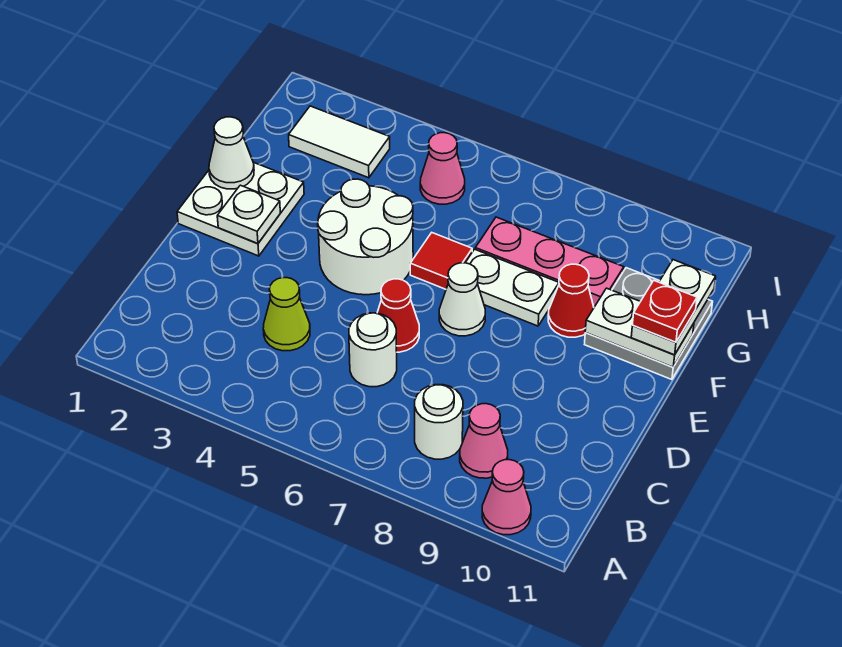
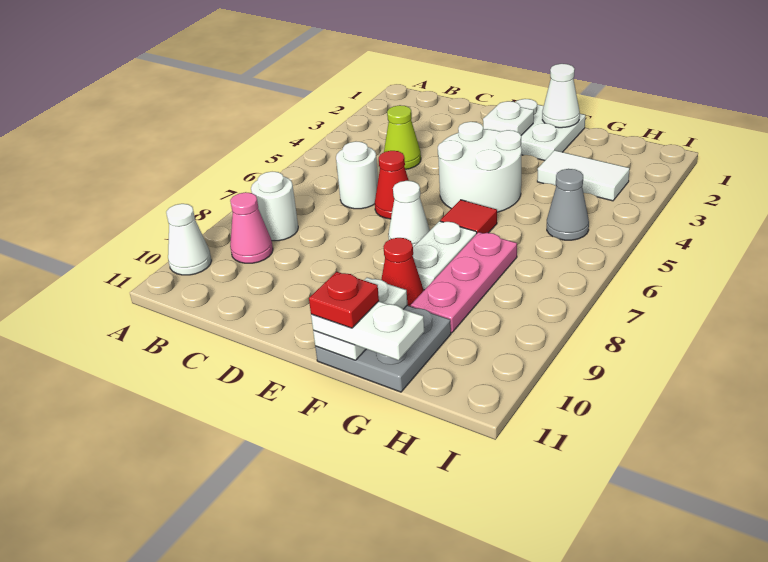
pink cone A10 level 1 -> white cone A10 level 1
white tile H2:H3 level 1 -> white tile G3:H3 level 1
pink cone H5 level 1 -> grey cone H5 level 1

